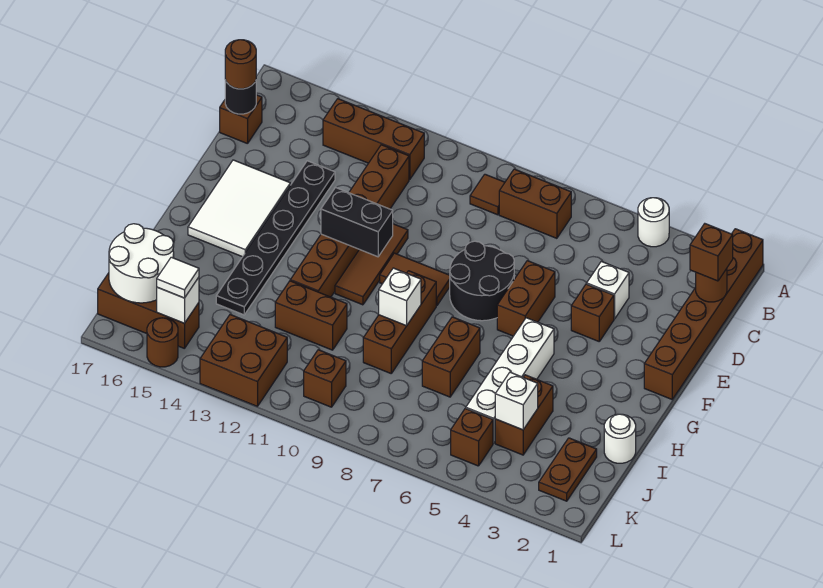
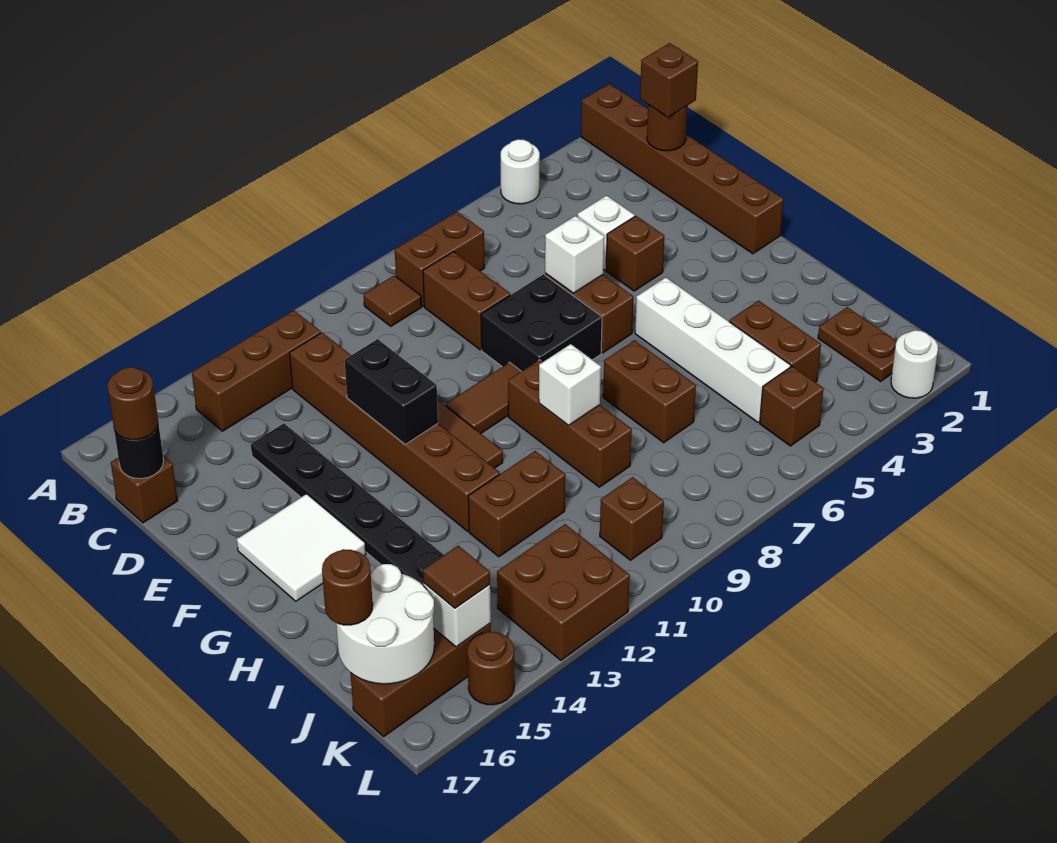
none -> brown brick C8:D8 level 1
black round brick E7:F8 level 1 -> black brick E7:F8 level 1
white tile E15:G16 level 1 -> white tile F15:G16 level 1
black brick F11:F12 level 2 -> black brick E12:F12 level 2
white round brick I1 level 1 -> white round brick L2 level 1
white brick J4 level 2 -> white brick E6 level 2
none -> brown round brick J17 level 3
white tile K15 level 3 -> brown tile K15 level 3

